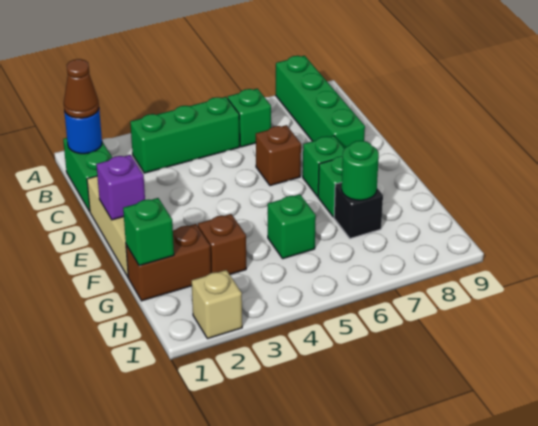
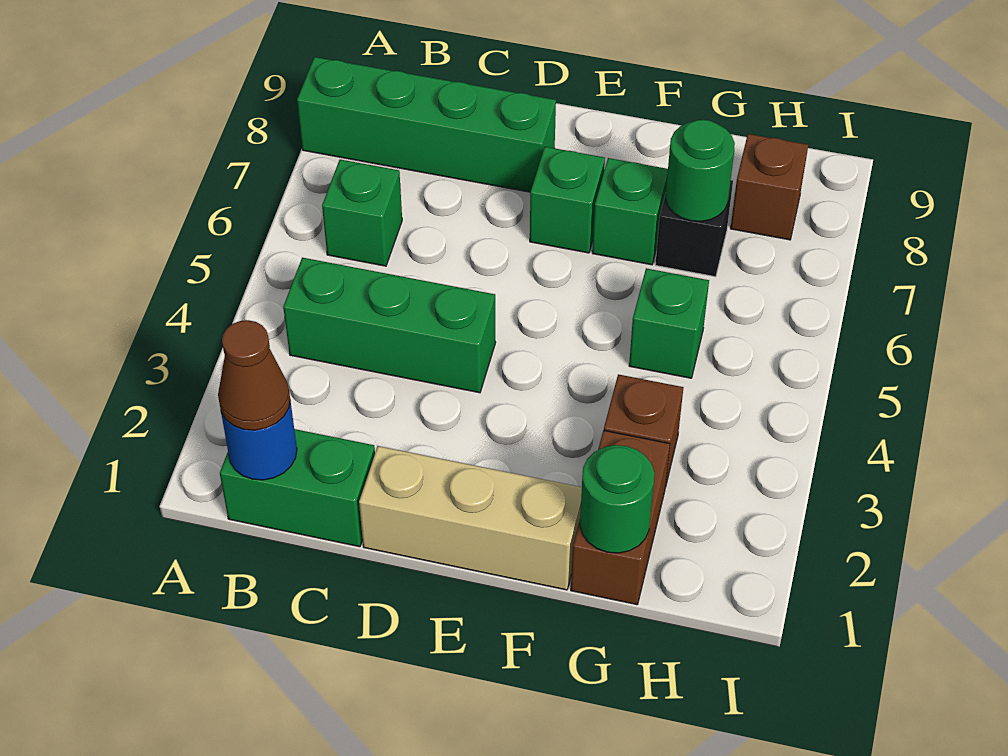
green brick B3:B5 level 1 -> green brick B4:D4 level 1
brown brick D6 level 1 -> brown brick H8 level 1
purple brick E1 level 2 -> none
green brick G1 level 2 -> green round brick G1 level 2
tan brick I2 level 1 -> none

